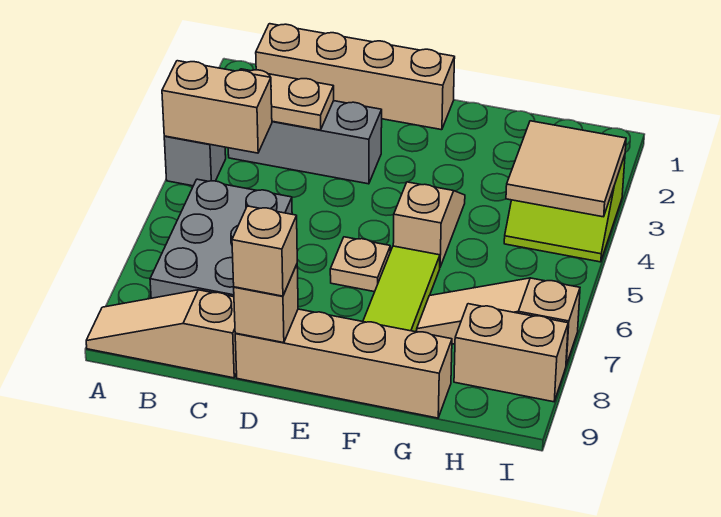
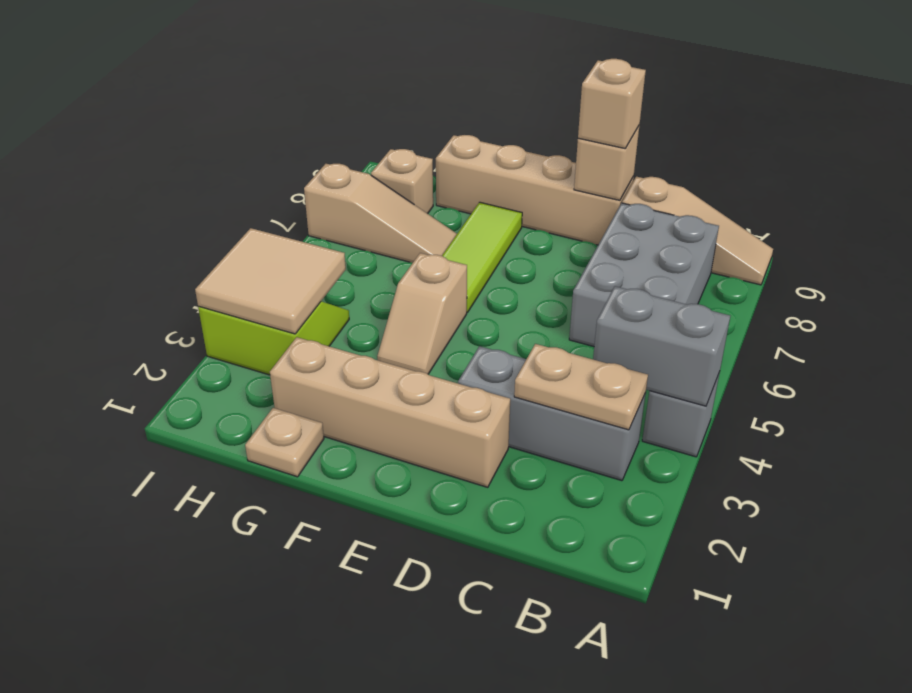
tan brick A4:B4 level 2 -> grey brick A4:B4 level 2
tan brick B1:E1 level 1 -> tan brick D2:G2 level 1
tan plate E6 level 1 -> tan plate G1 level 1
tan brick H8:I8 level 1 -> tan brick H8 level 1

